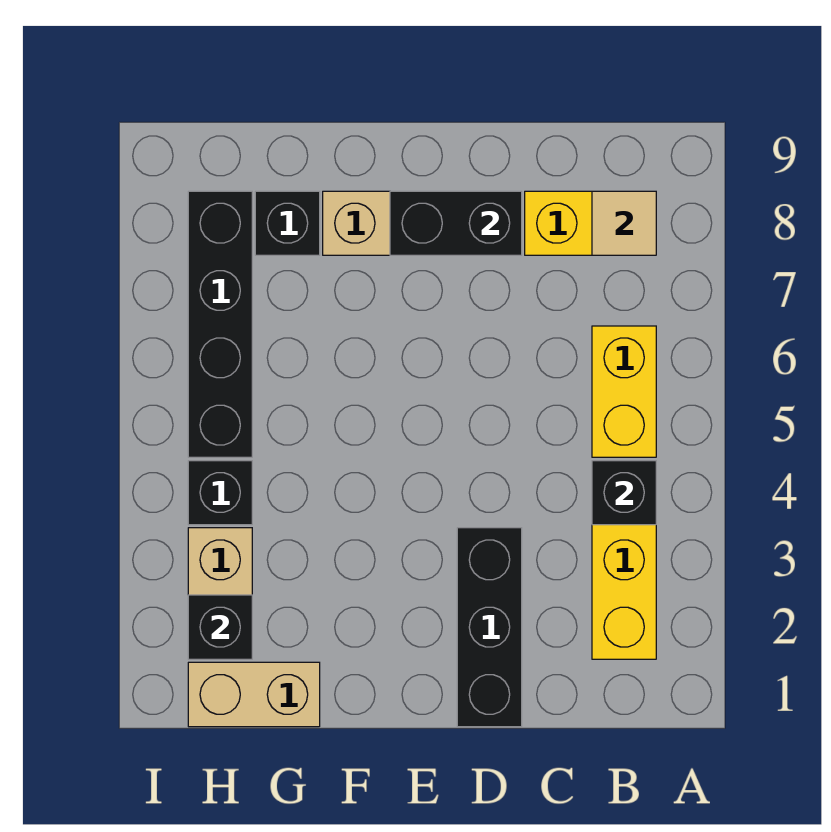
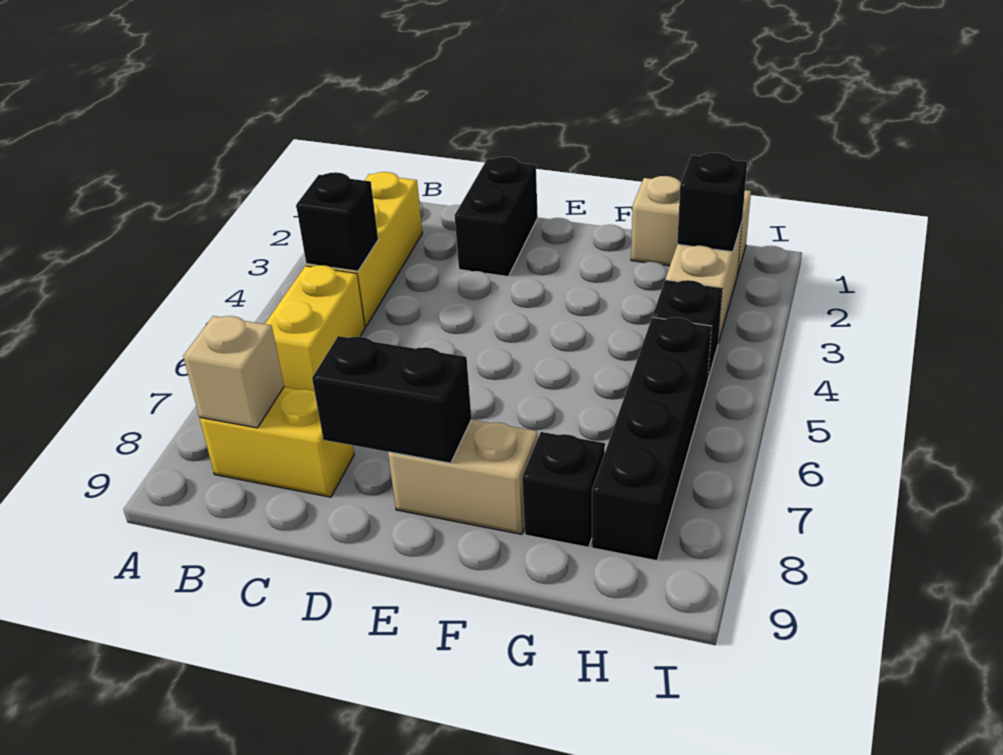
tan tile B8 level 2 -> tan brick B8 level 2
black brick D1:D3 level 1 -> black brick D1:D2 level 1

